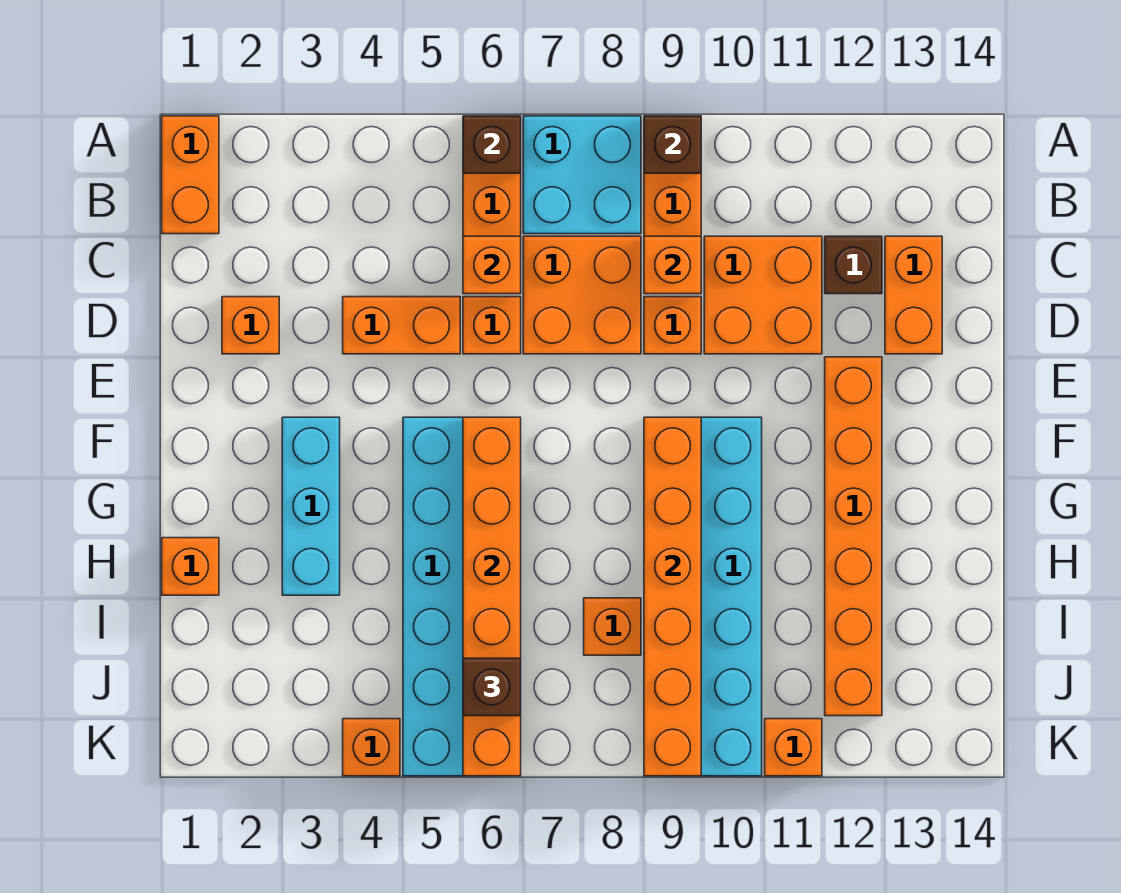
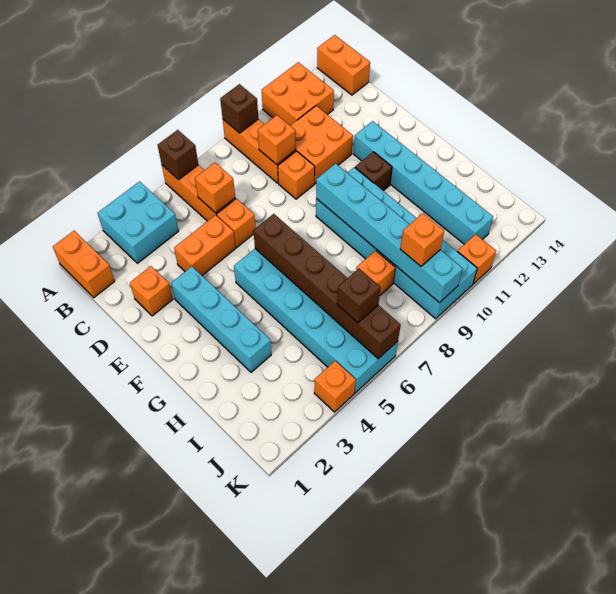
cyan brick A7:B8 level 1 -> cyan brick A3:B4 level 1
orange brick C7:D8 level 1 -> orange brick A11:B12 level 1
brown brick C12 level 1 -> brown brick F11 level 1
orange brick C13:D13 level 1 -> orange brick A14:B14 level 1
orange brick E12:J12 level 1 -> cyan brick E12:J12 level 1
cyan brick F3:H3 level 1 -> cyan brick E3:H3 level 1
orange brick F6:K6 level 2 -> brown brick F6:K6 level 2
orange brick F9:K9 level 2 -> cyan brick F9:K9 level 2
orange brick H1 level 1 -> orange brick J9 level 3

